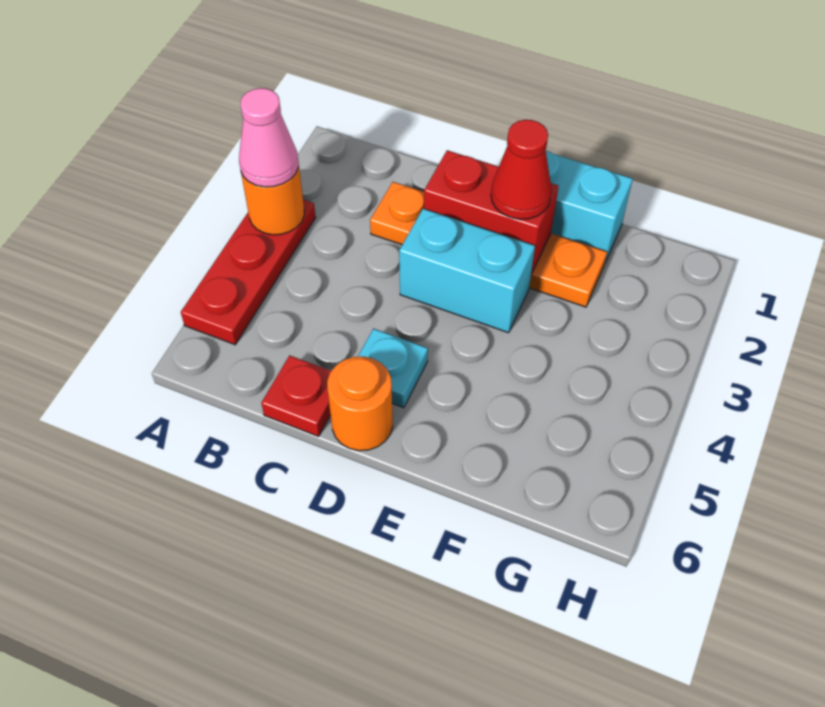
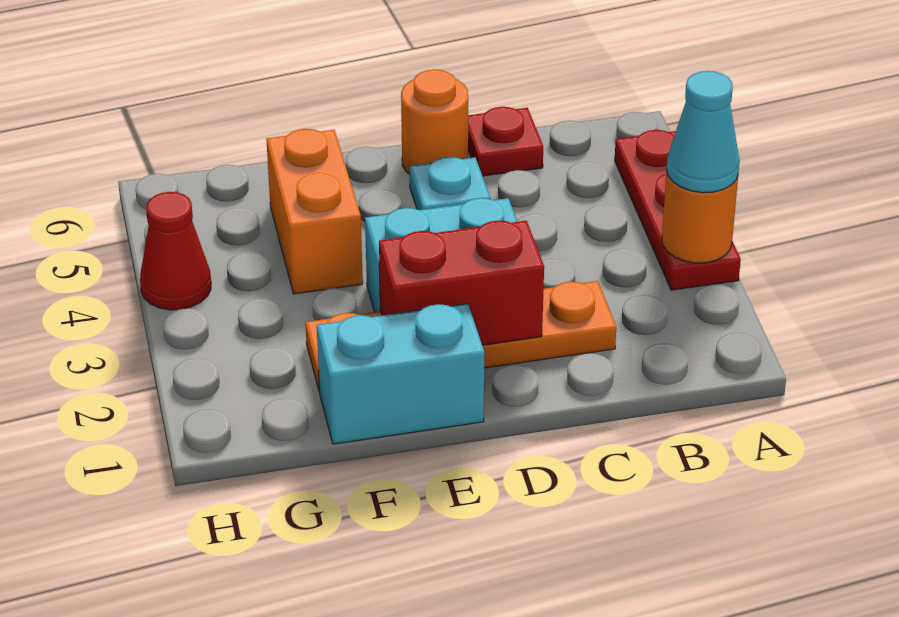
pink cone A3 level 3 -> cyan cone A3 level 3
red cone E2 level 3 -> red cone H4 level 1
none -> orange brick F4:F5 level 1

